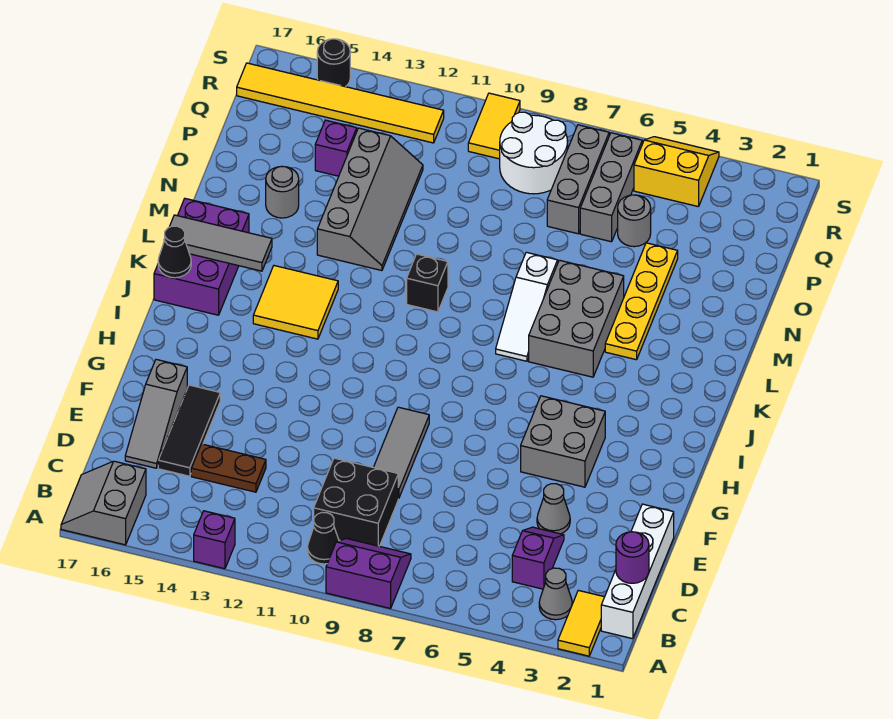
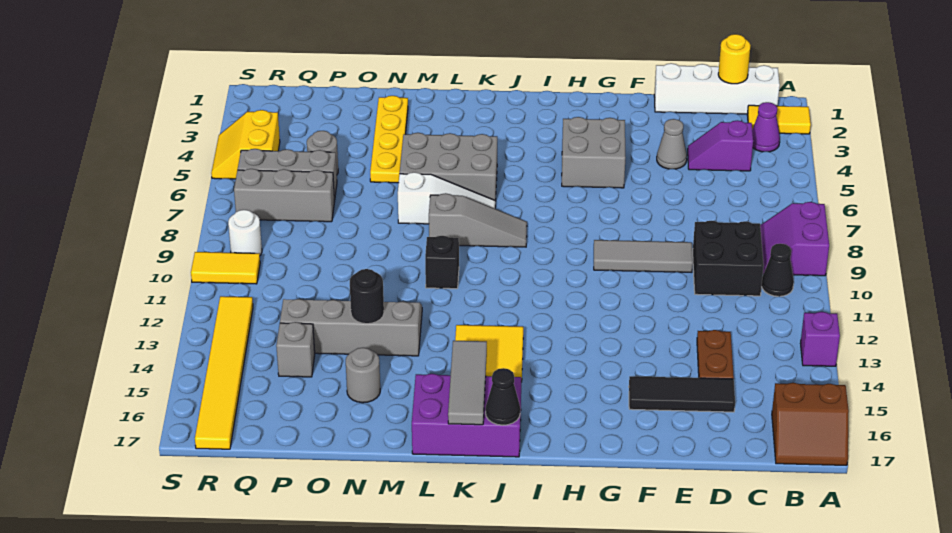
grey slope A16:B17 level 1 top 16 -> brown slope A16:B17 level 1 top 16
grey cone B3 level 1 -> purple cone B3 level 1
purple round brick C1 level 2 -> yellow round brick C1 level 2
grey slope D16:F16 level 1 top F -> grey slope J8:L8 level 1 top L
yellow plate L4:O4 level 1 -> yellow plate N2:N5 level 1
purple brick P14 level 1 -> grey brick P14 level 1
white round brick Q8:R9 level 1 -> white round brick R9 level 1
black round brick S15 level 1 -> black round brick N13 level 2

